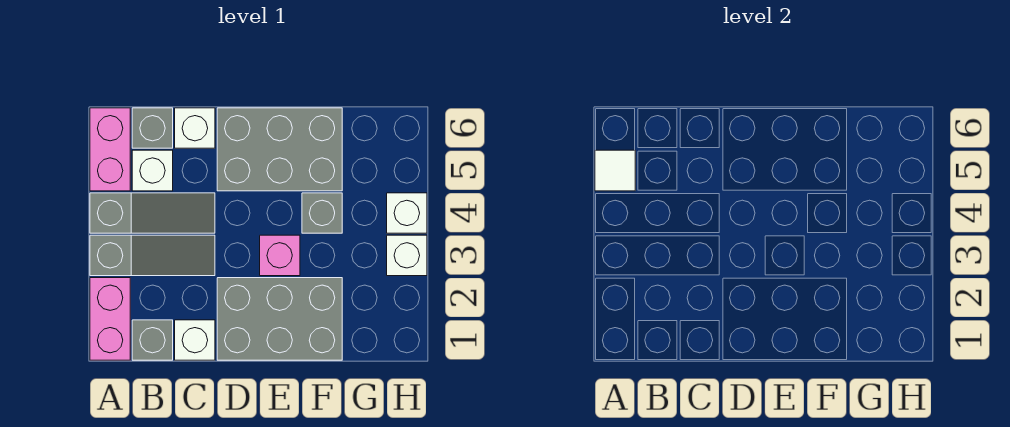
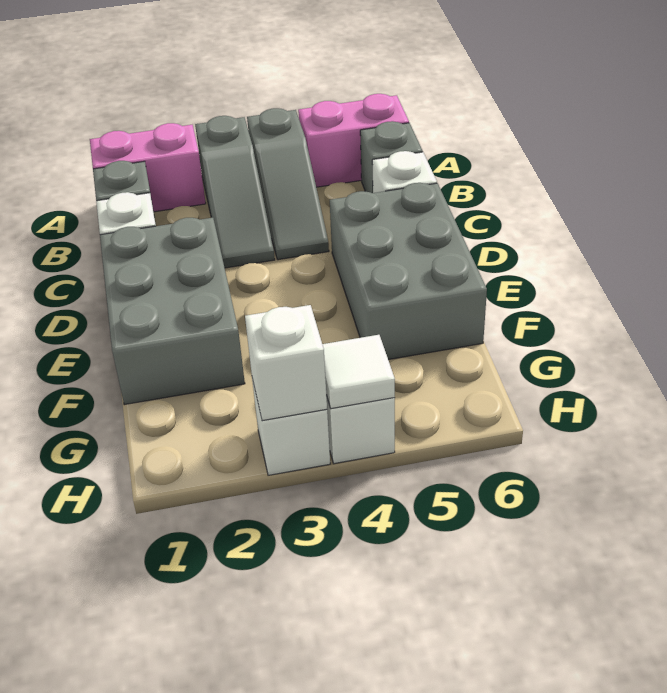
white tile A5 level 2 -> white tile H4 level 2
white brick B5 level 1 -> white brick H3 level 2
pink brick E3 level 1 -> none
grey brick F4 level 1 -> none

